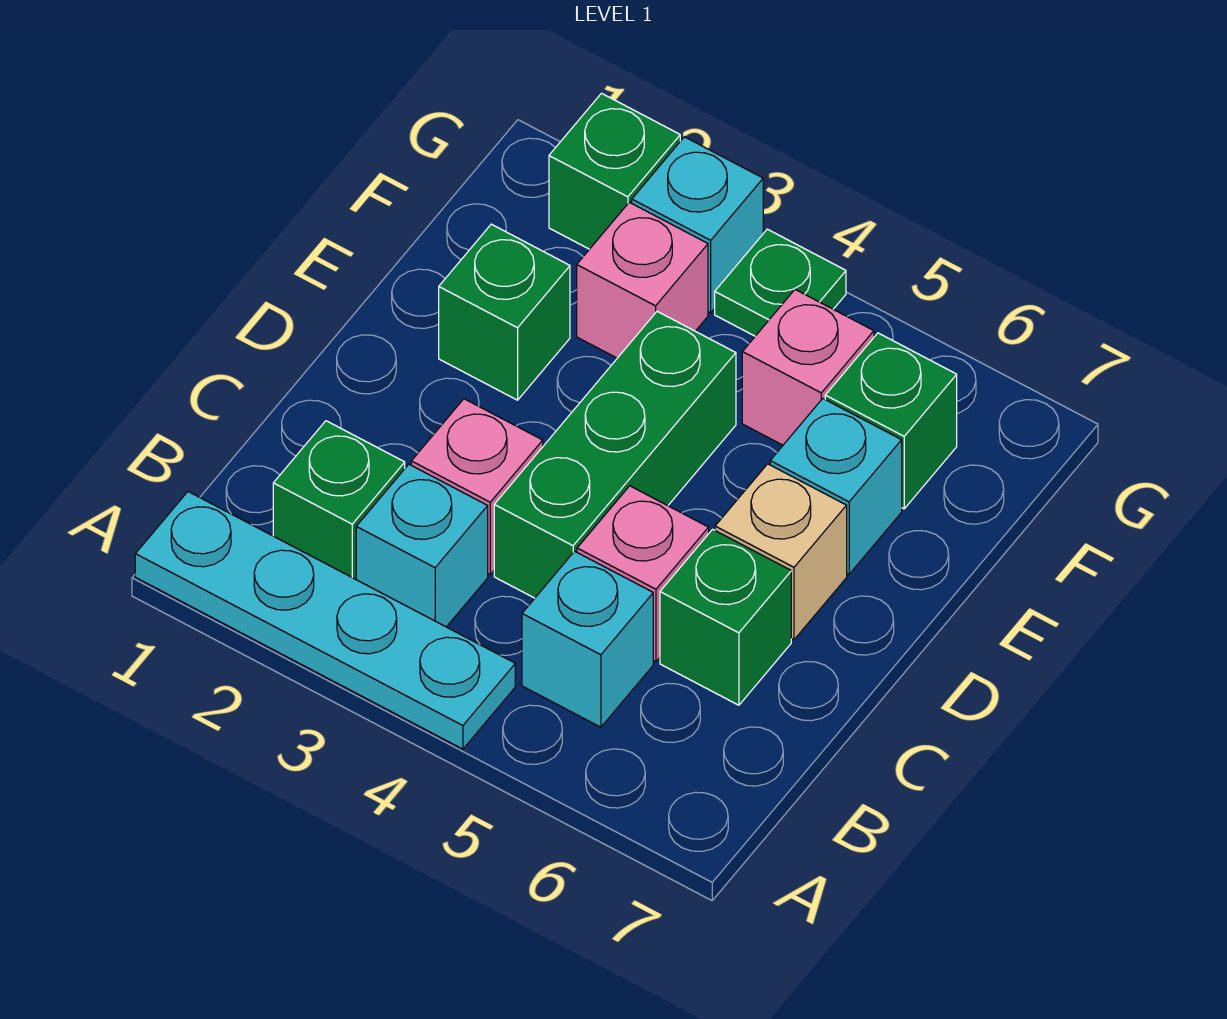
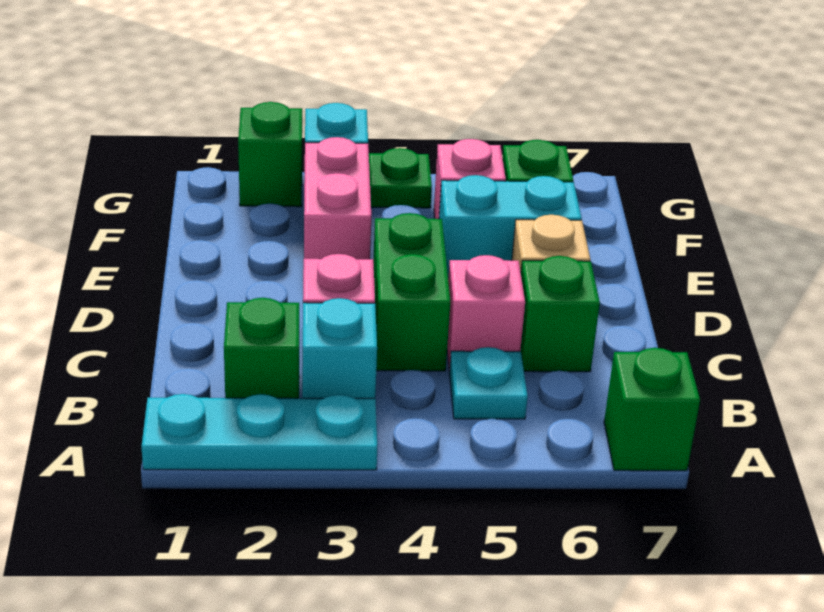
cyan plate A1:A4 level 1 -> cyan plate A1:A3 level 1
cyan brick B5 level 1 -> cyan plate B5 level 1
green brick C4:E4 level 1 -> green brick C4:D4 level 1
green brick E2 level 1 -> green brick A7 level 1
cyan brick E6 level 1 -> cyan brick E5:E6 level 1
pink brick F3 level 1 -> pink brick E3:F3 level 1

